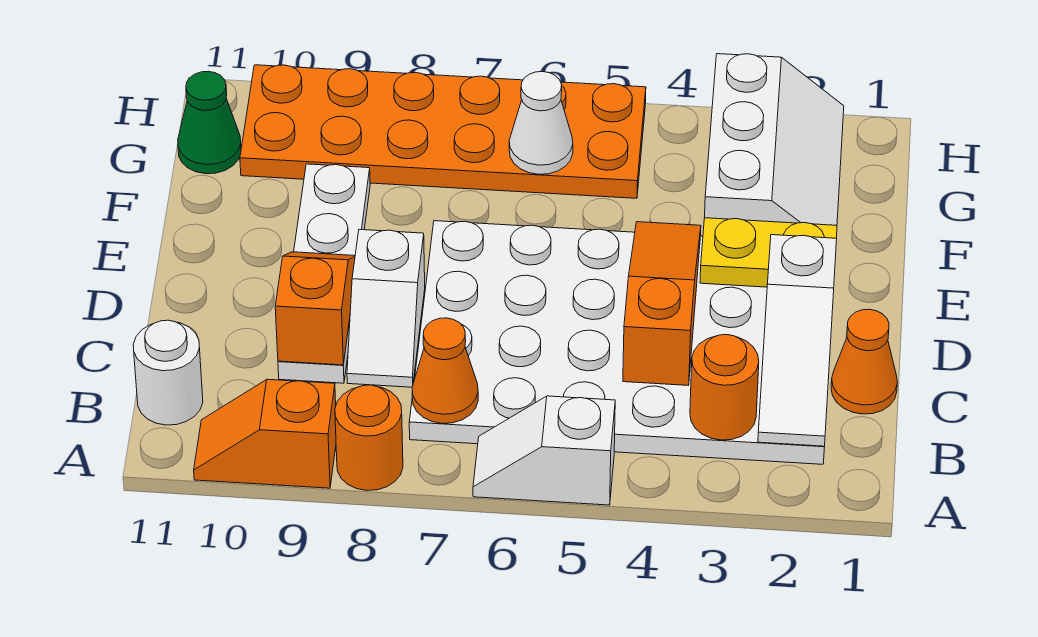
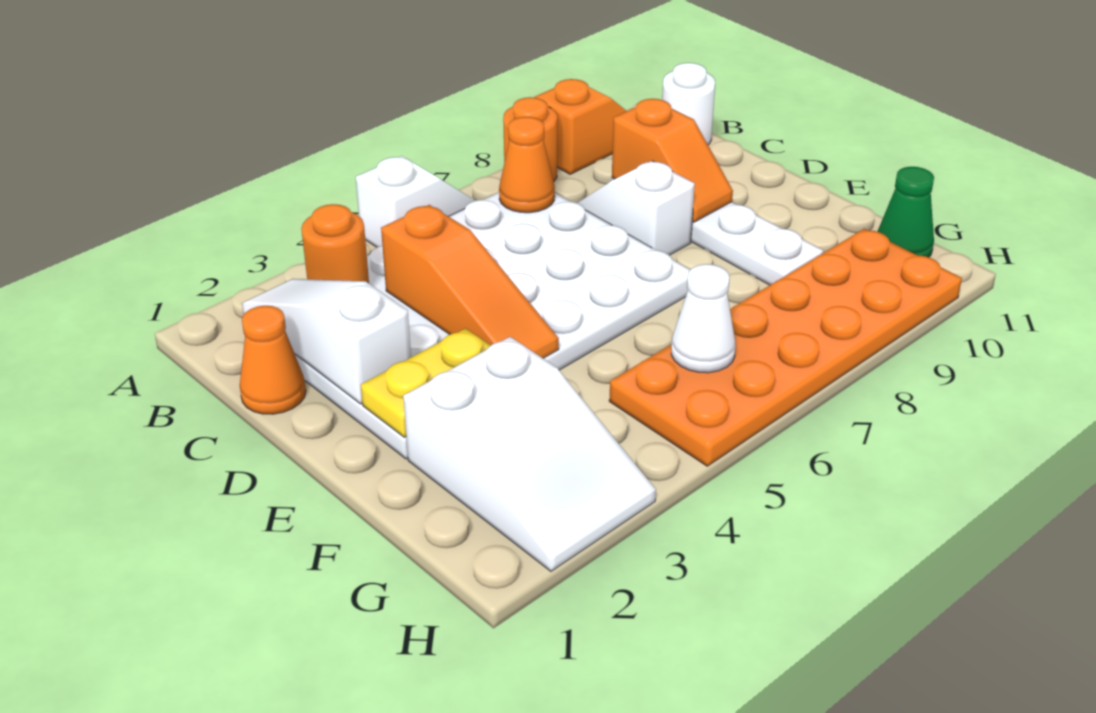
white slope F2:H3 level 1 top 3 -> white slope F2:H3 level 1 top F

